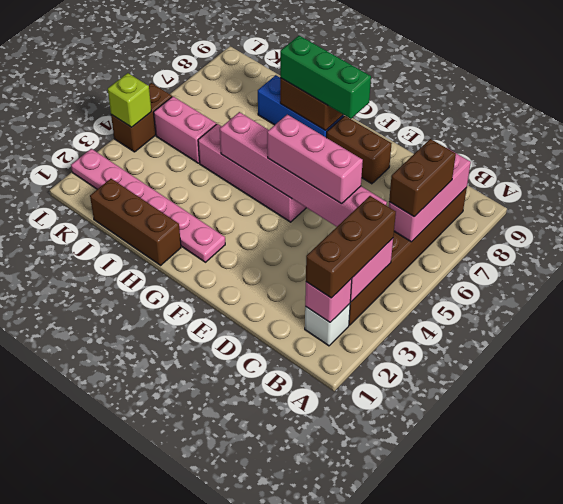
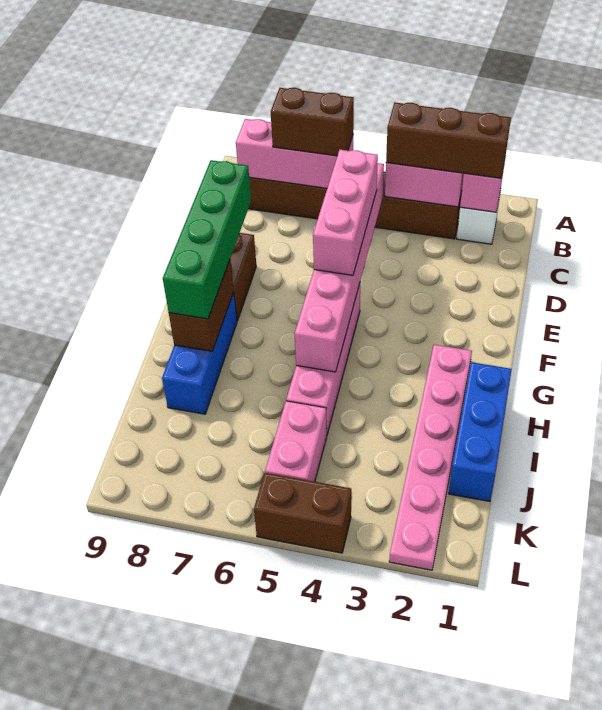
green brick F8:H8 level 3 -> green brick E8:H8 level 3
brown brick H1:J1 level 1 -> blue brick H1:J1 level 1
lime brick L4 level 2 -> none

